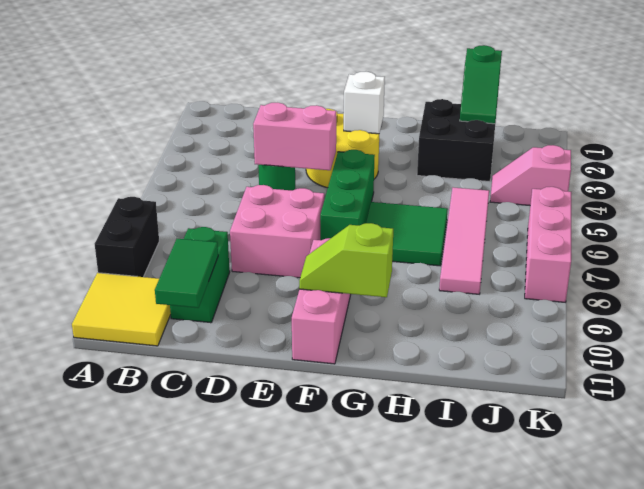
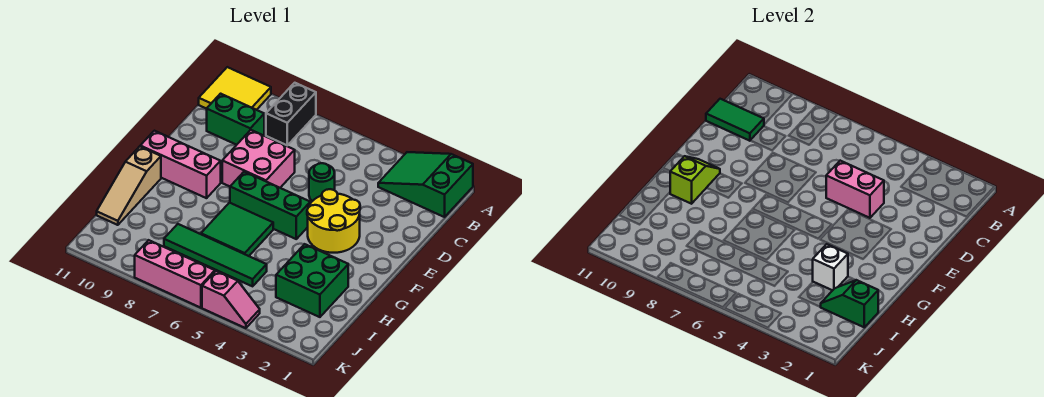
none -> green slope A1:B3 level 1 top 1
black brick A8:A9 level 1 -> black brick A8:B8 level 1
pink brick D5:E5 level 2 -> pink brick D4:D5 level 2
white brick F3 level 2 -> white brick H3 level 2
none -> tan slope G11:I11 level 1 top G
black brick H2:I3 level 1 -> green brick H2:I3 level 1
pink tile I5:I8 level 1 -> green tile I5:I8 level 1
pink slope J4:K4 level 1 top K -> pink slope K4:K5 level 1 top 5

